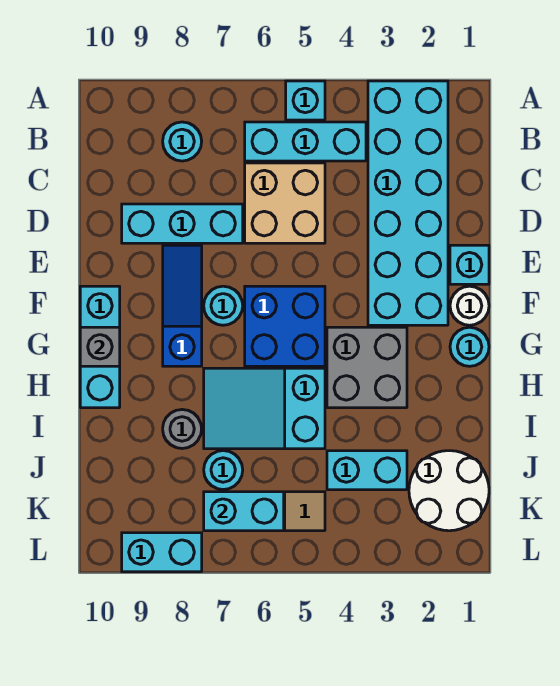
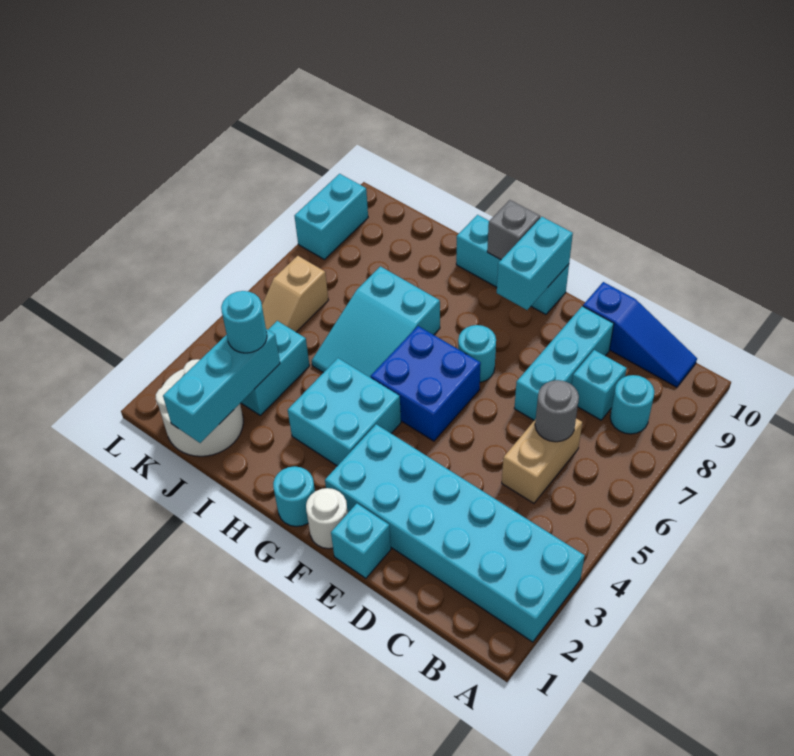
cyan brick A5 level 1 -> cyan brick C8 level 1
cyan brick B4:B6 level 1 -> cyan brick J1:J3 level 2
tan brick C5:D6 level 1 -> tan brick C5:C6 level 1
blue slope E8:G8 level 1 top G -> blue slope B10:D10 level 1 top D
grey brick G3:H4 level 1 -> cyan brick G3:H4 level 1
cyan slope H5:I7 level 1 top 5 -> cyan slope H5:I7 level 1 top 7
grey round brick I8 level 1 -> grey round brick C6 level 2
cyan round brick J7 level 1 -> cyan round brick J3 level 3
cyan brick K6:K7 level 2 -> cyan brick F9:F10 level 2

